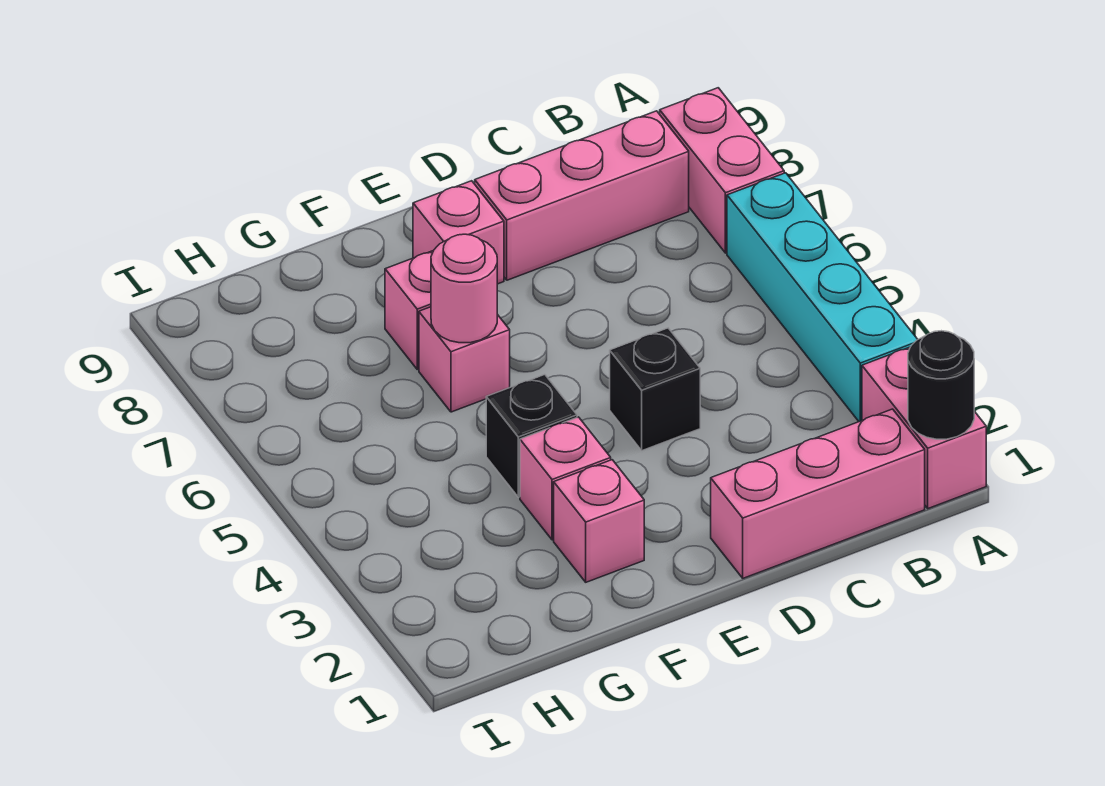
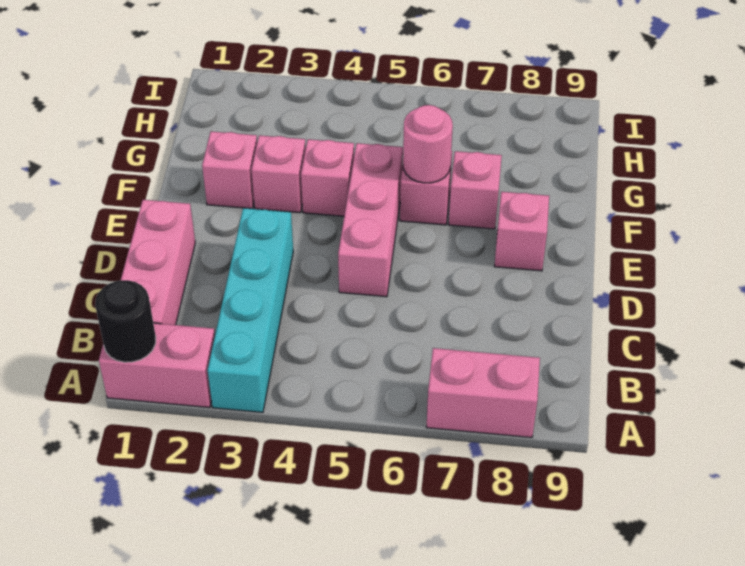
cyan brick A3:A6 level 1 -> cyan brick A3:D3 level 1
pink brick B8:D8 level 1 -> pink brick D5:F5 level 1
black brick D4 level 1 -> none
black brick F4 level 1 -> pink brick F4 level 1

